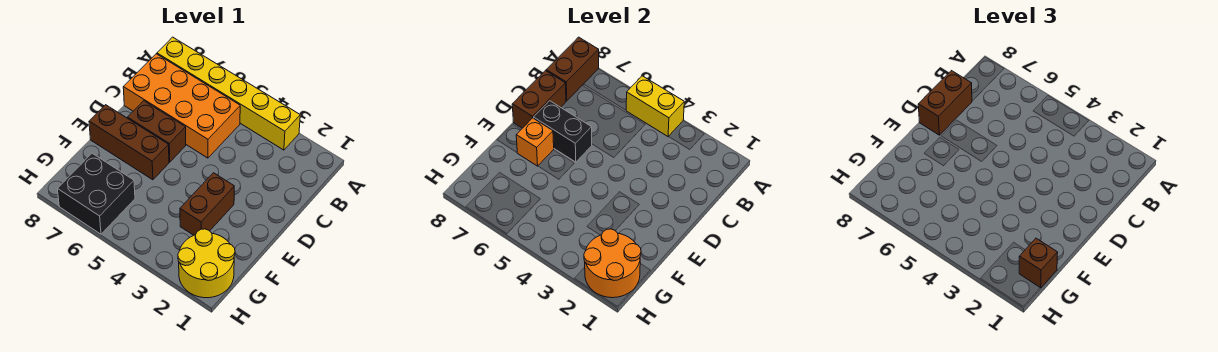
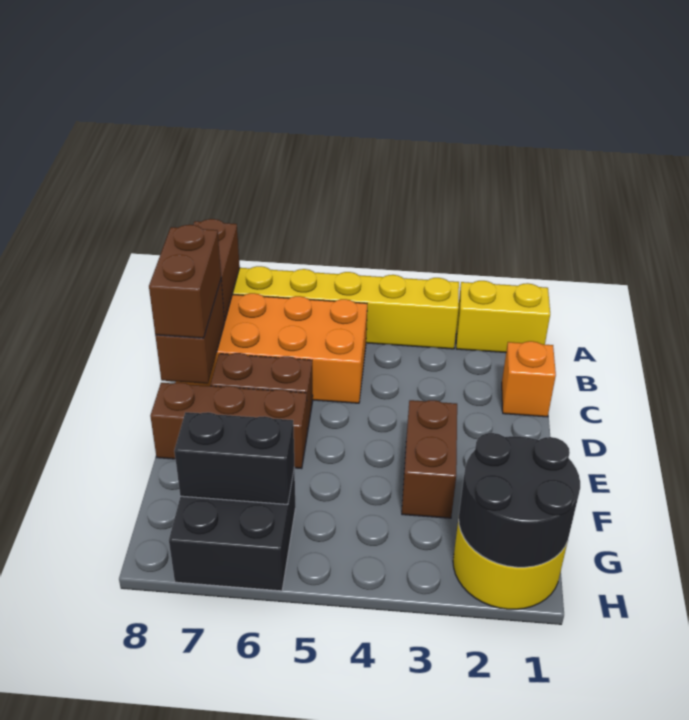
yellow brick A4:A5 level 2 -> yellow brick A1:A2 level 1
black brick D6:D7 level 2 -> black brick G6:G7 level 2
orange brick E7 level 2 -> orange brick C1 level 1
orange round brick G1:H2 level 2 -> black round brick G1:H2 level 2
brown brick G1 level 3 -> none

